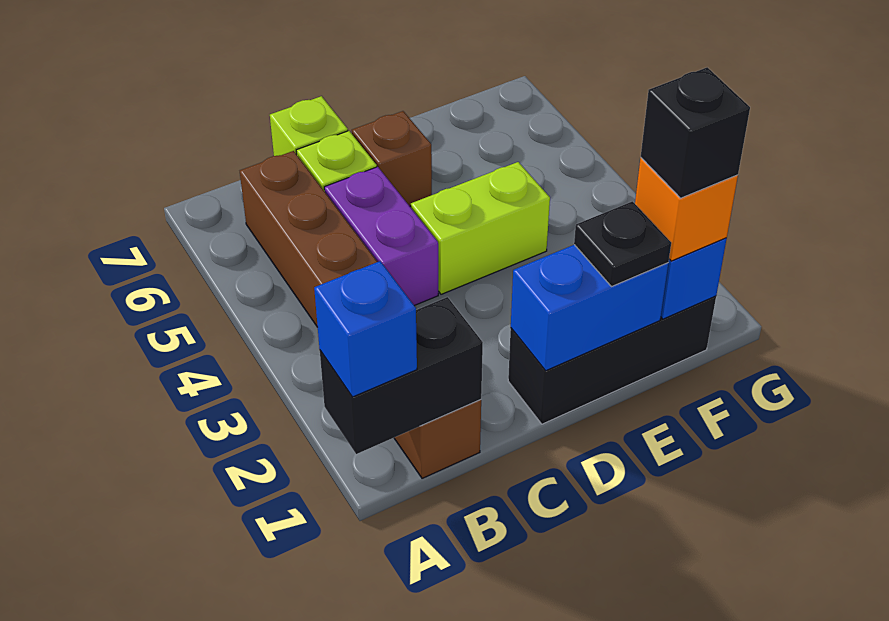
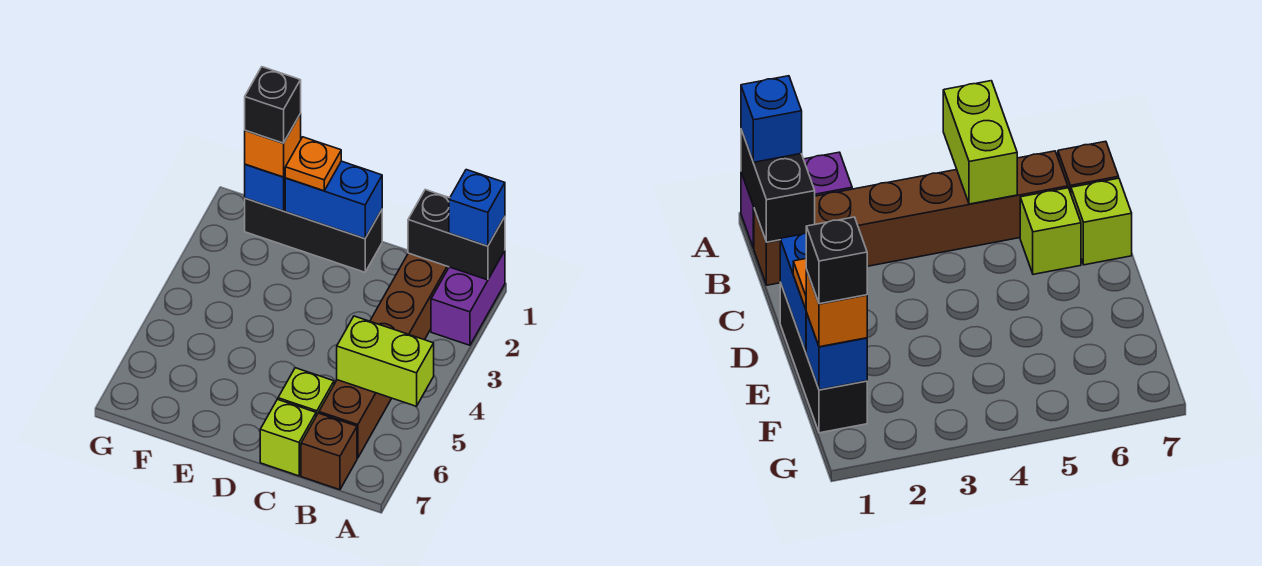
purple brick C4:C5 level 1 -> purple brick A1:A2 level 1
lime brick D4:E4 level 1 -> lime brick A5:B5 level 2
brown brick D6 level 1 -> brown brick B7 level 1
black plate E1 level 3 -> orange plate E1 level 3

